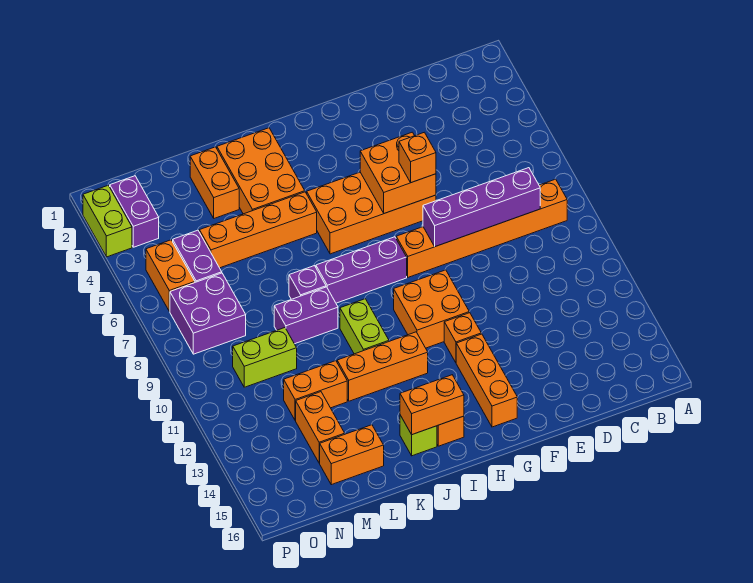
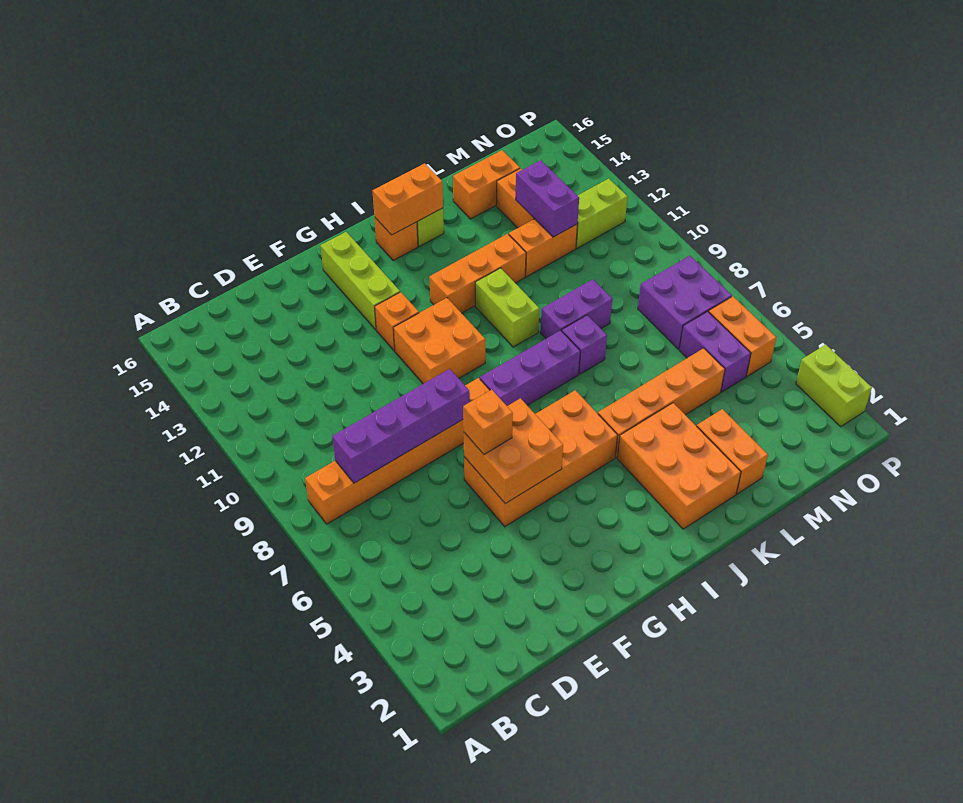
orange brick G13:G15 level 1 -> lime brick G13:G15 level 1
lime brick M10:N10 level 1 -> lime brick N12:O12 level 1
purple brick O2:O3 level 1 -> purple brick M12:M13 level 2

